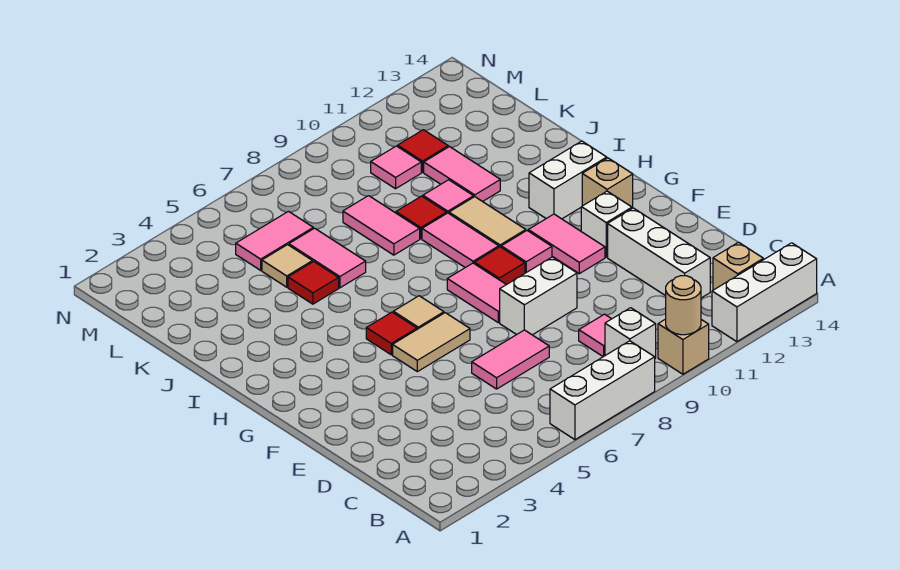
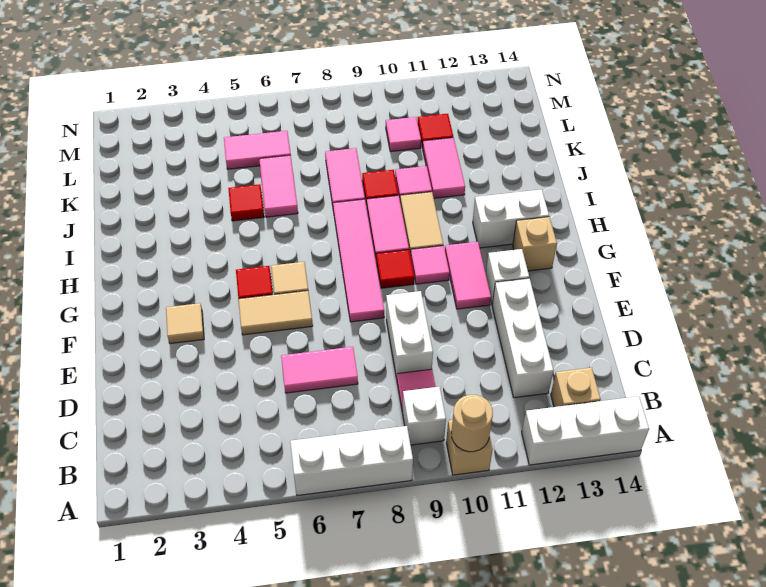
white brick E8:E9 level 1 -> white brick D9:E9 level 1
pink tile F8:G8 level 1 -> pink tile F8:I8 level 1
tan tile K5 level 1 -> tan tile F3 level 1

